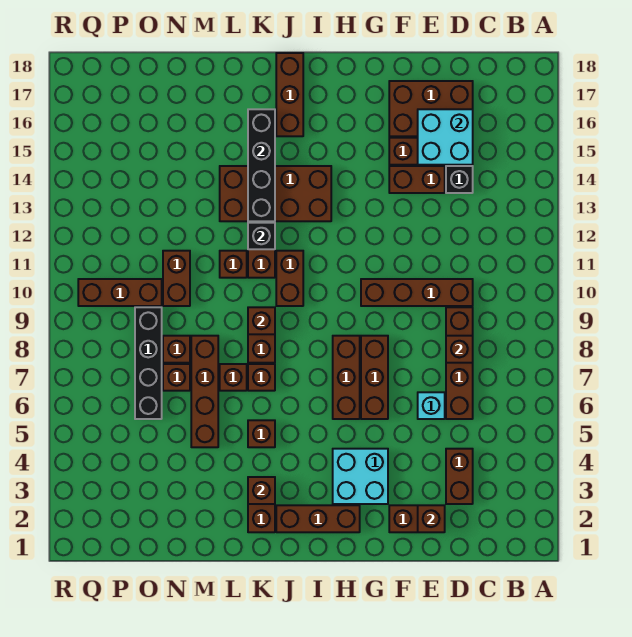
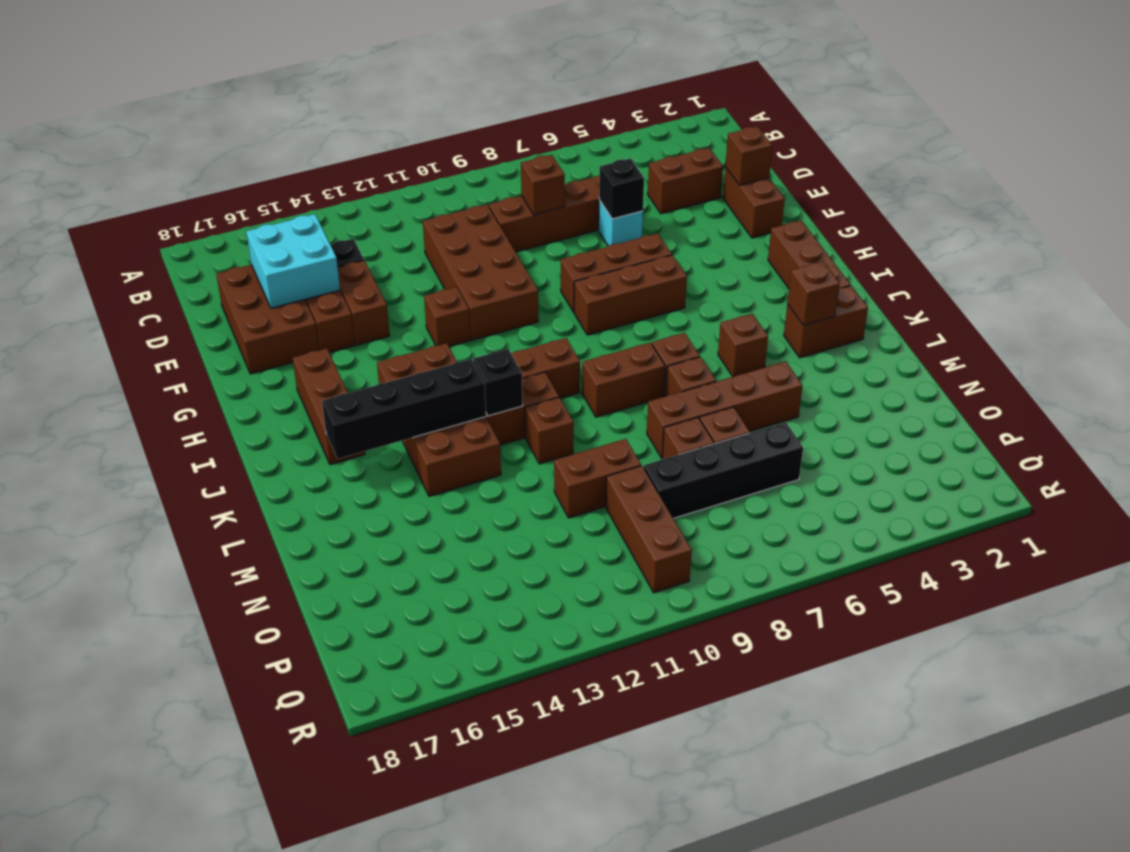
brown brick D10:G10 level 1 -> brown brick D10:G11 level 1
none -> black brick E6 level 2
cyan brick G3:H4 level 1 -> none
brown brick J16:J18 level 1 -> brown brick H16:J16 level 1
brown brick K9 level 2 -> brown brick G12 level 1

